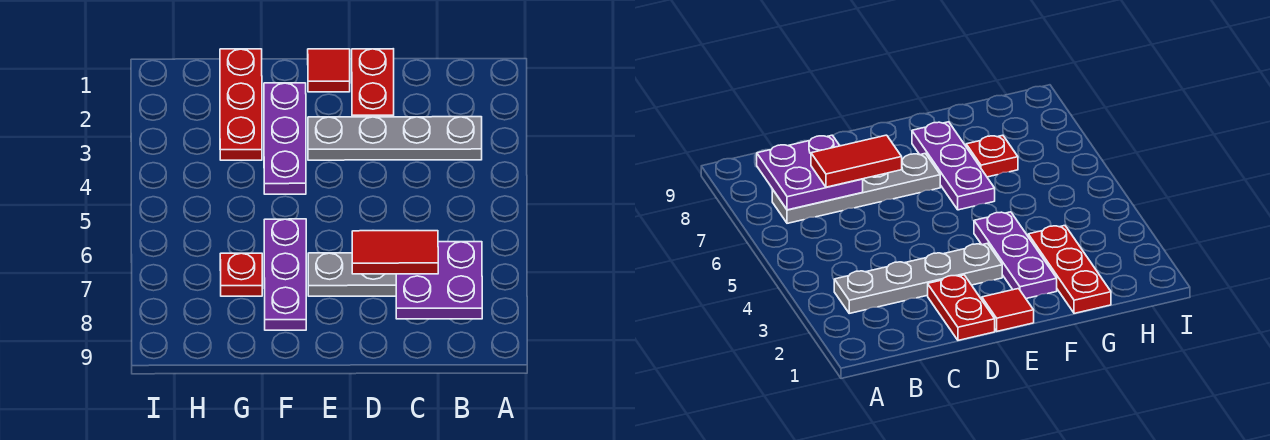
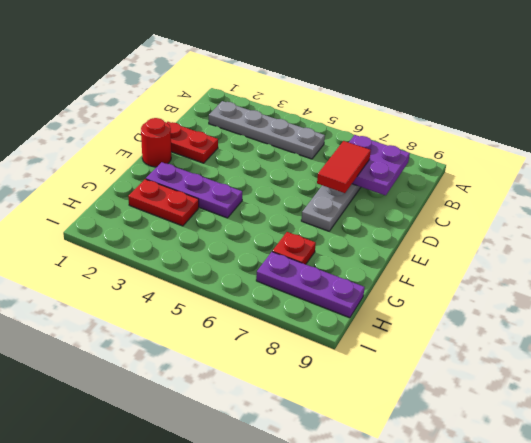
grey plate B3:E3 level 1 -> grey plate B2:B5 level 1
red tile E1 level 1 -> red round brick E1 level 1
purple plate F6:F8 level 1 -> purple plate H7:H9 level 1
red plate G1:G3 level 1 -> red plate G2:G3 level 1

